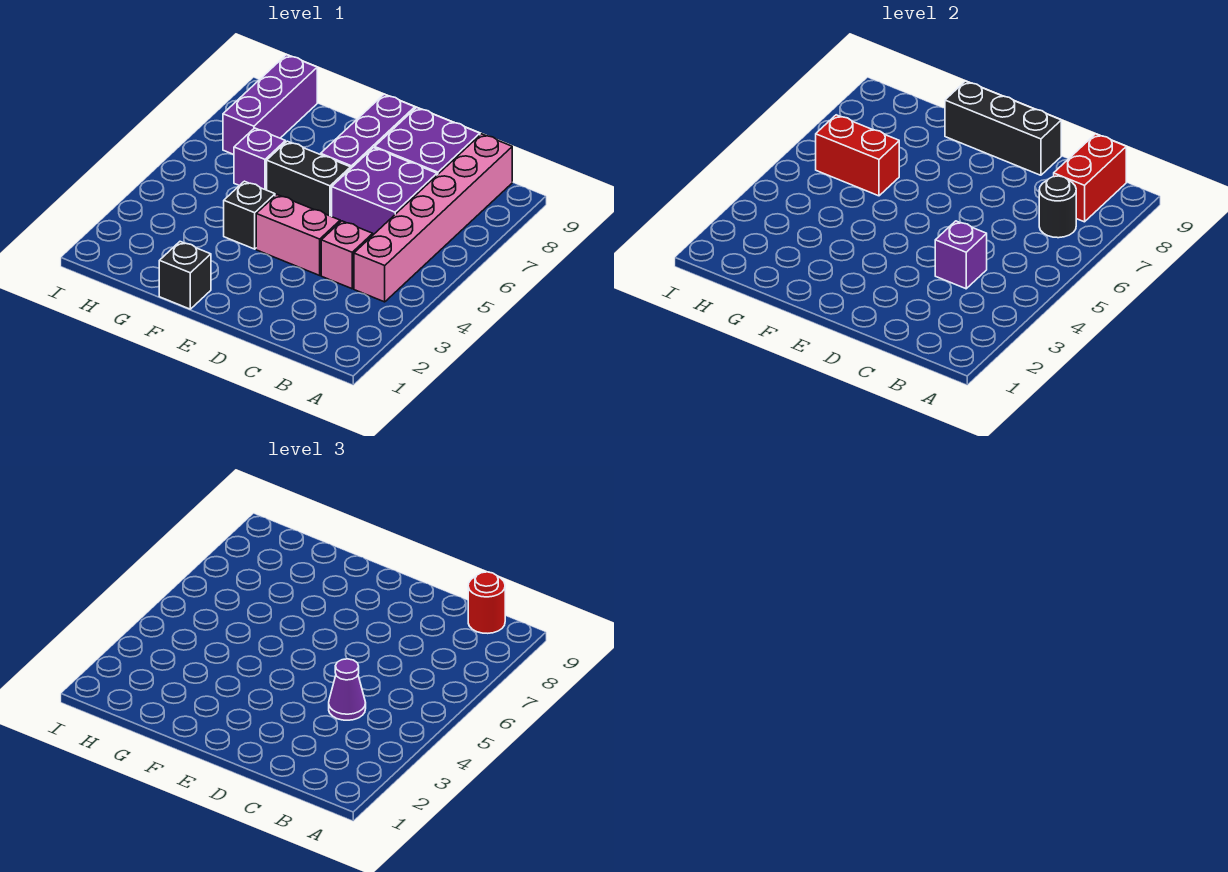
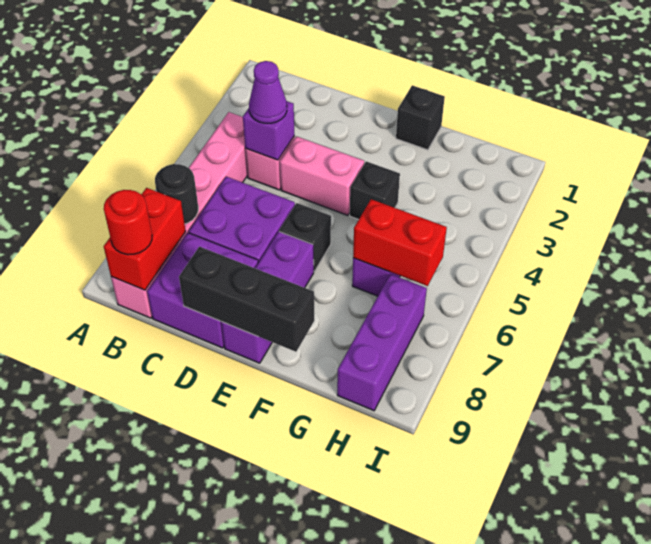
black brick E6:F6 level 1 -> black brick E6 level 1

